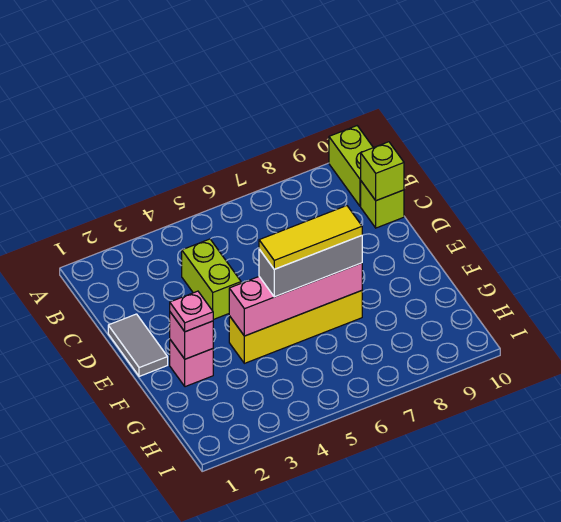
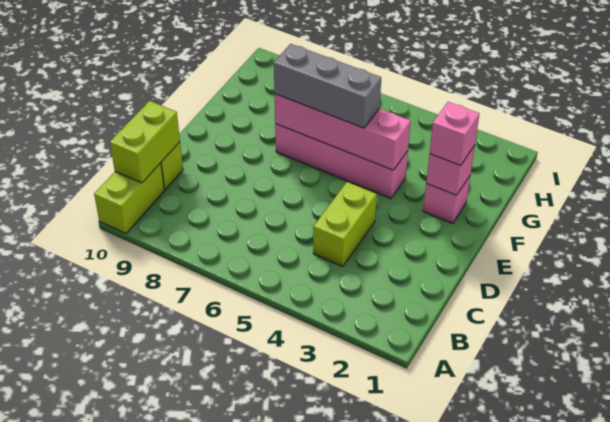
lime brick C10 level 2 -> lime brick B10:C10 level 2
grey tile D1:E1 level 1 -> none
pink plate F2 level 3 -> pink brick F2 level 3
yellow brick F4:F7 level 1 -> pink brick F4:F7 level 1
yellow tile F5:F7 level 4 -> none

